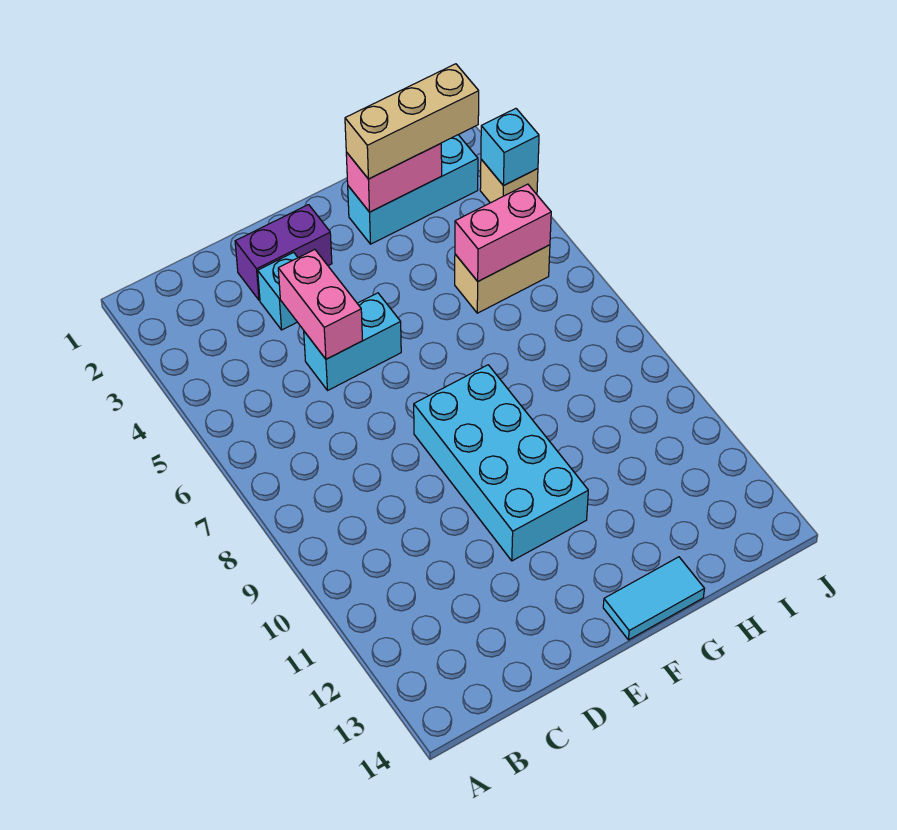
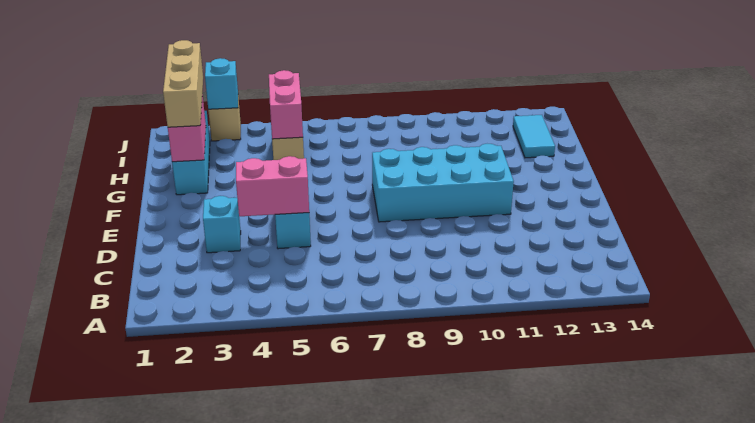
purple brick D2:E2 level 1 -> none
cyan tile F14:G14 level 1 -> cyan tile H13:I13 level 1

